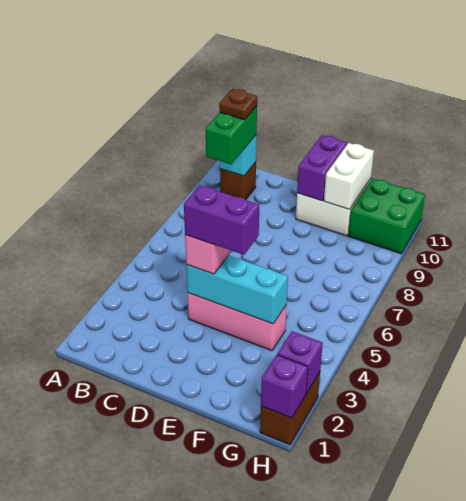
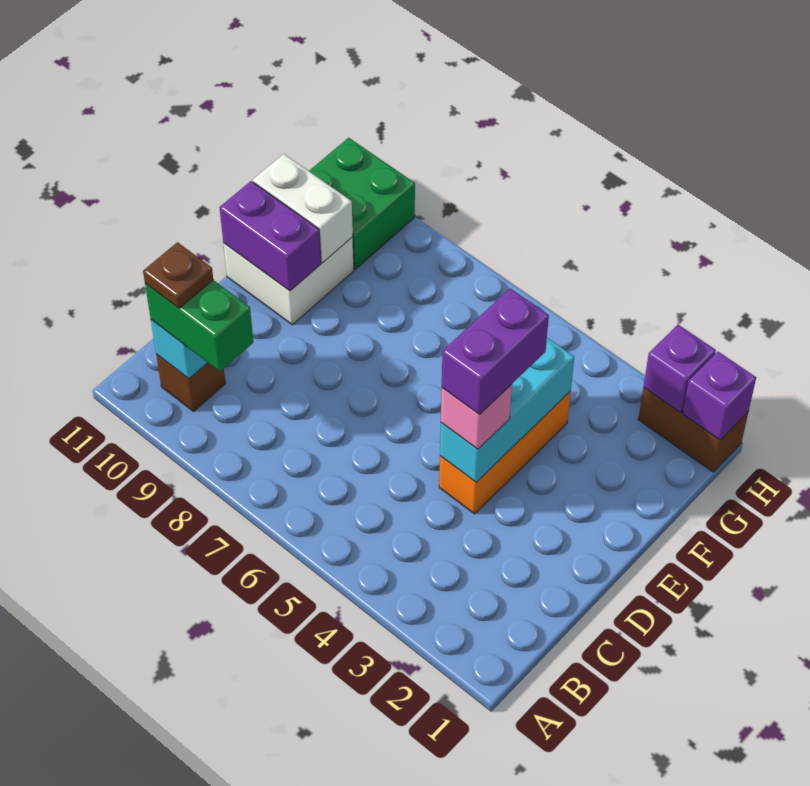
pink brick D4:F4 level 1 -> orange brick D4:F4 level 1

